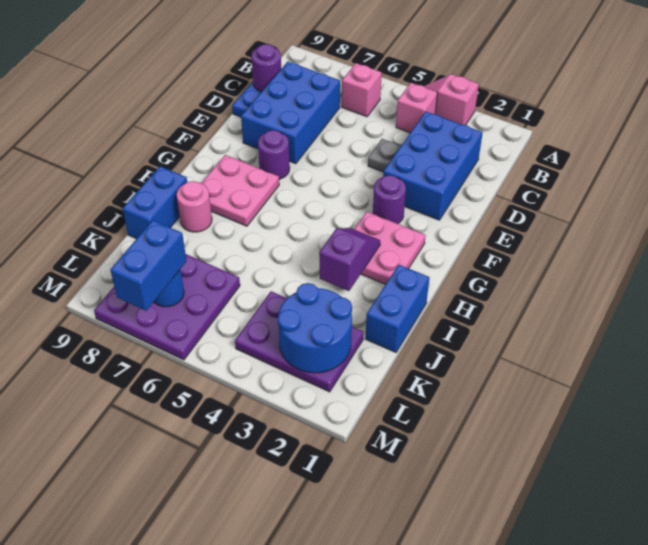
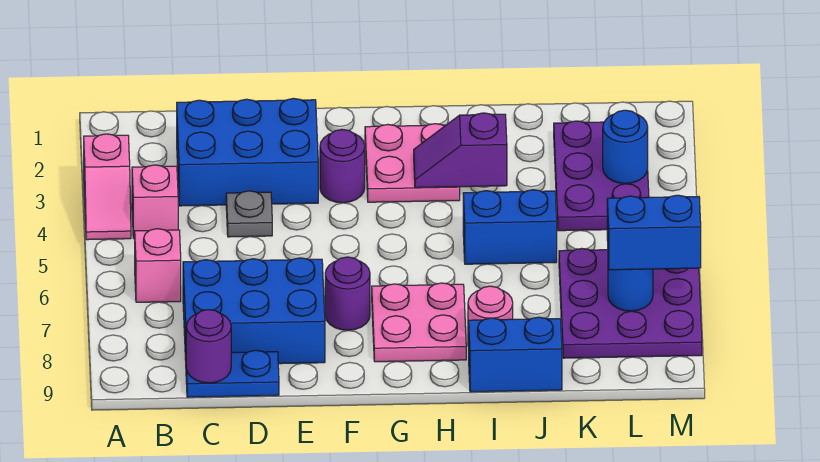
blue brick I1:J1 level 1 -> blue brick I5:J5 level 1
blue round brick K2:L3 level 2 -> blue round brick L3 level 2

